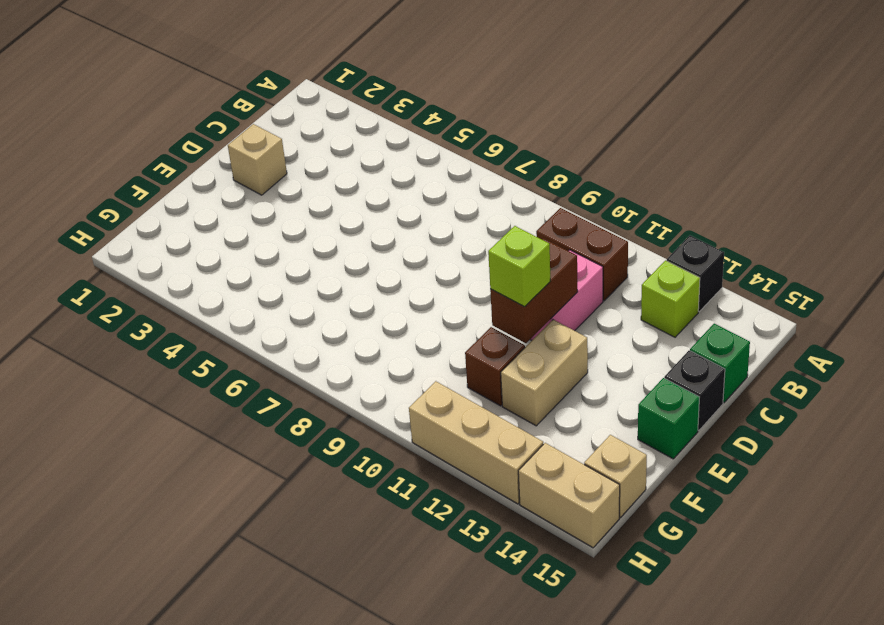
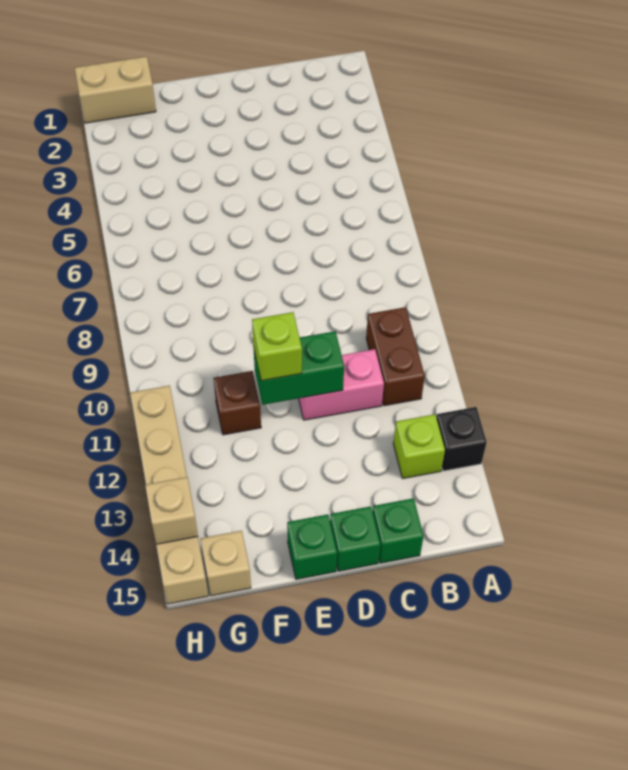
tan brick D2 level 1 -> tan brick H14 level 2
brown brick D11:E11 level 2 -> green brick D11:E11 level 2
black brick D15 level 1 -> green brick D15 level 1
tan brick E12:F12 level 1 -> tan brick G1:H1 level 1

